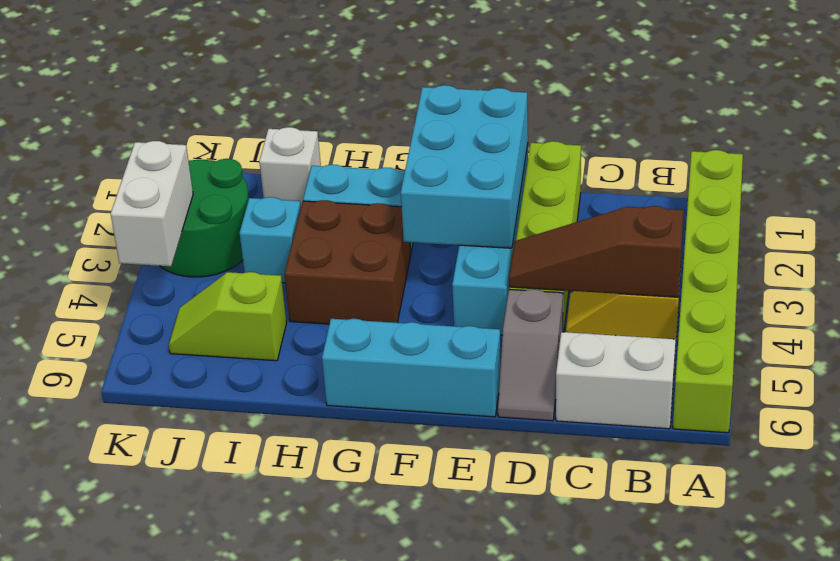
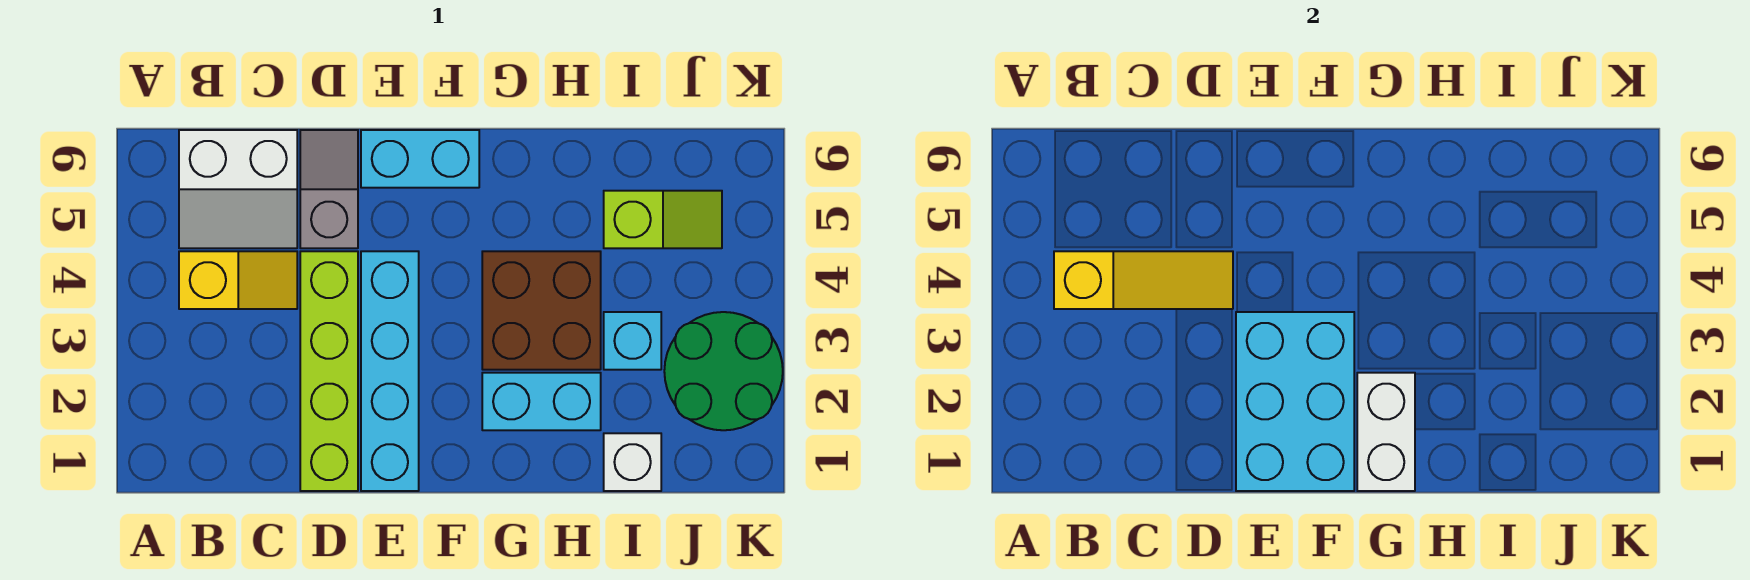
lime brick A1:A6 level 1 -> none
brown slope B4:D4 level 2 top B -> yellow slope B4:D4 level 2 top B
cyan brick E6:G6 level 1 -> cyan brick E6:F6 level 1
white brick K3:K4 level 2 -> white brick G1:G2 level 2

